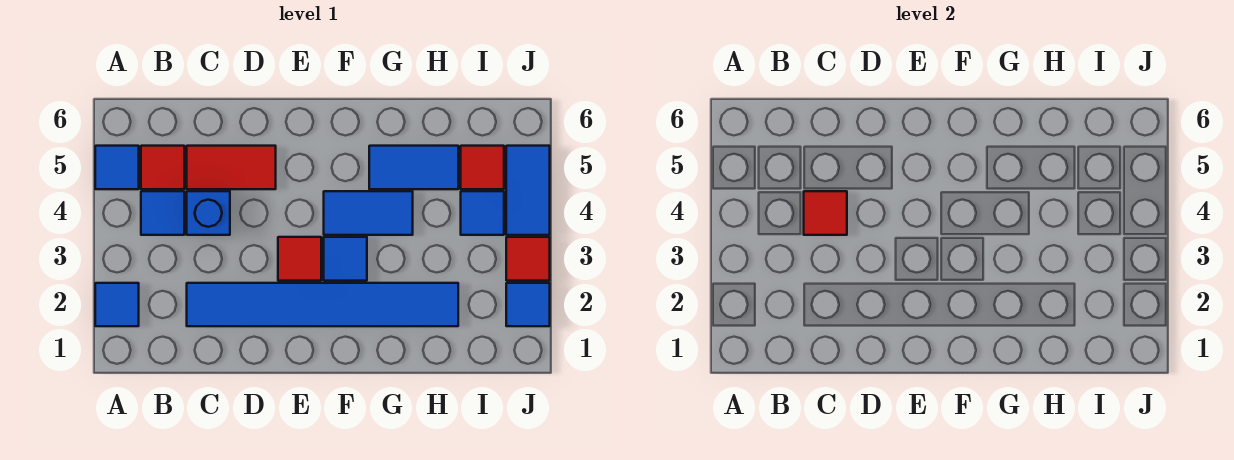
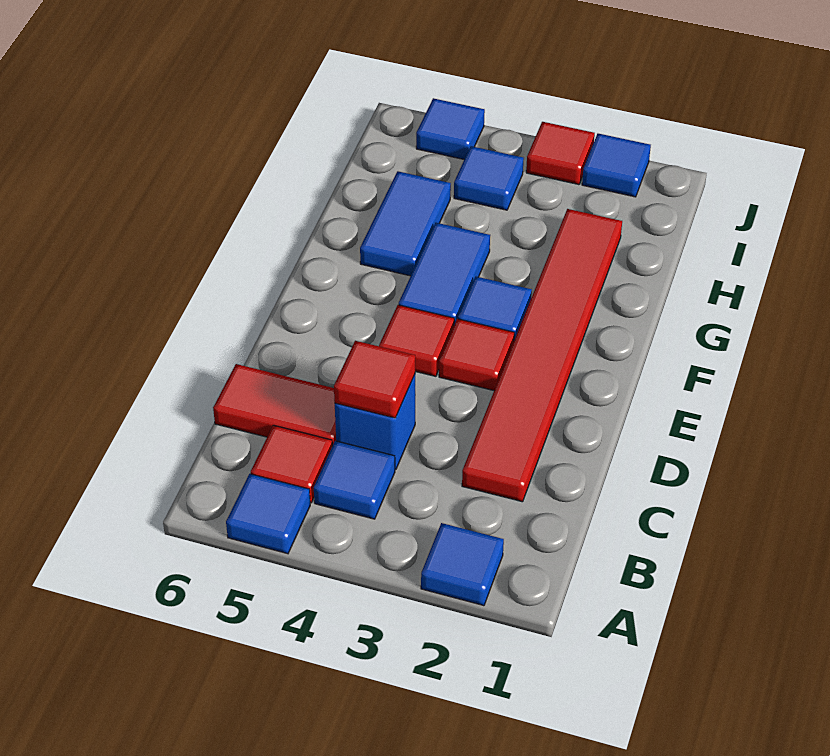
blue tile C2:H2 level 1 -> red tile C2:H2 level 1
red tile C5:D5 level 1 -> red tile C5:C6 level 1
red tile I5 level 1 -> red tile E4 level 1
blue tile J4:J5 level 1 -> blue tile J5 level 1

